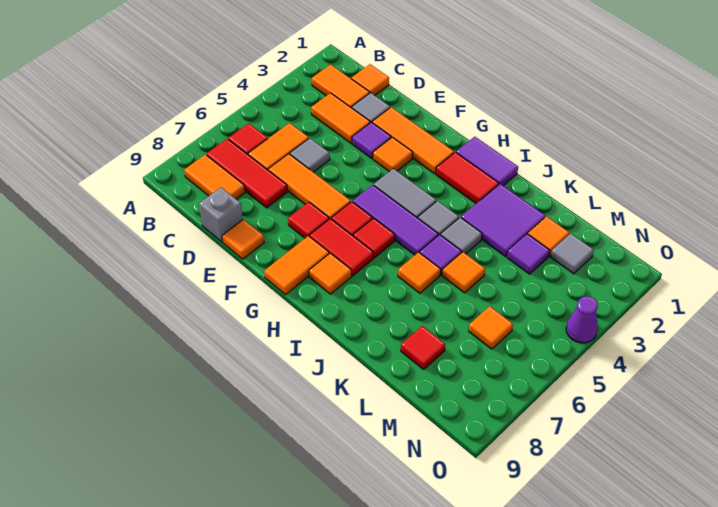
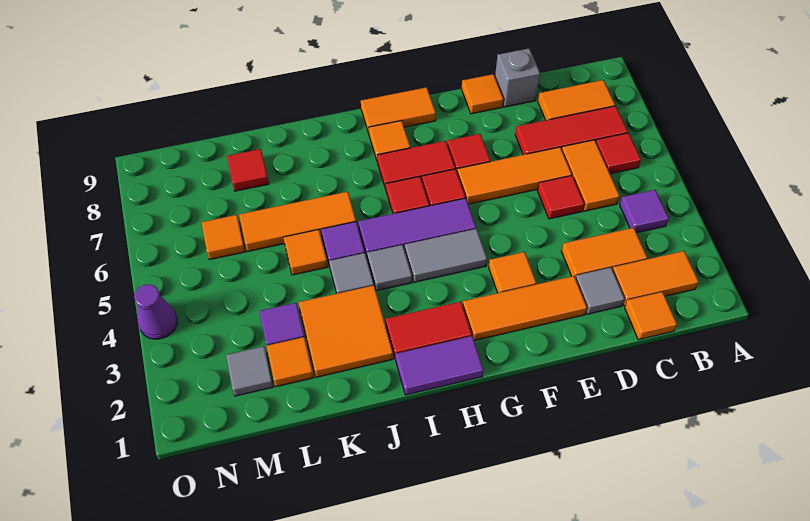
grey tile D5 level 1 -> red tile D5 level 1
purple tile E3 level 1 -> purple tile B4 level 1
orange tile G8:G9 level 1 -> orange tile G9:H9 level 1
purple tile J2:K3 level 1 -> orange tile J2:K3 level 1
orange tile J6 level 1 -> orange tile J6:L6 level 1

